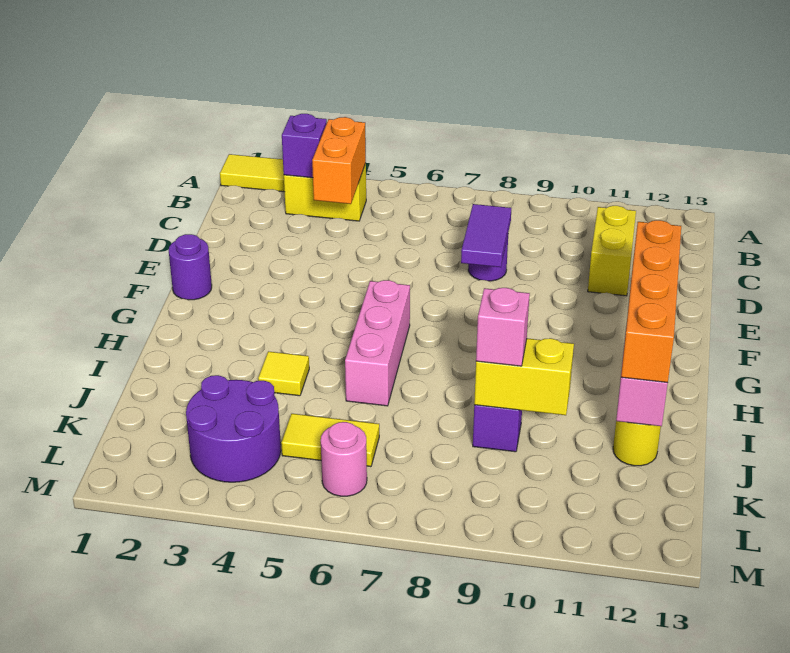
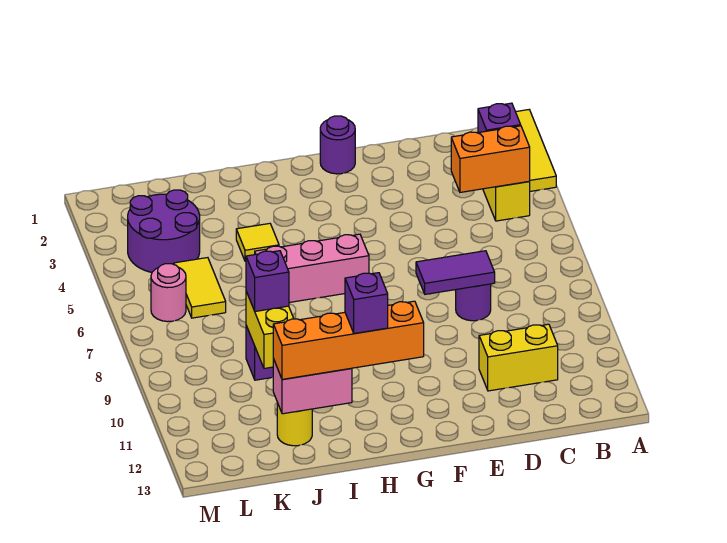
none -> purple brick H12 level 4
pink brick J9 level 3 -> purple brick J9 level 3

